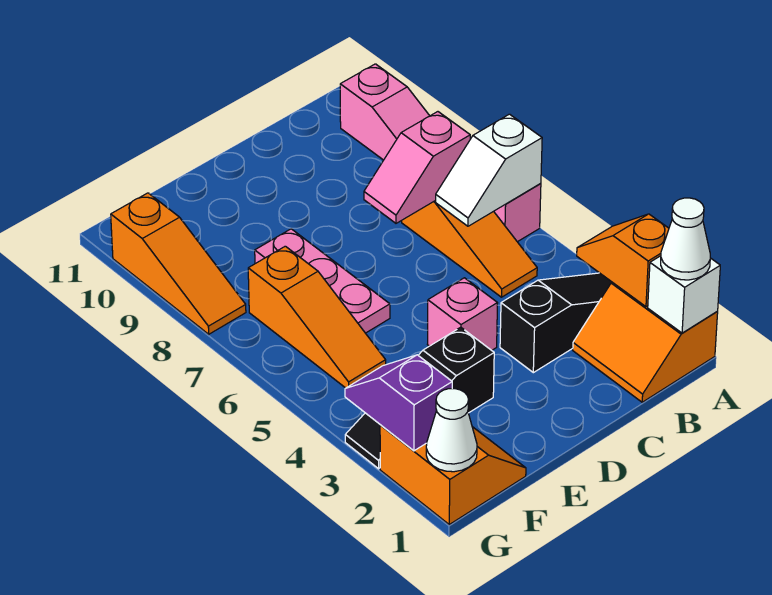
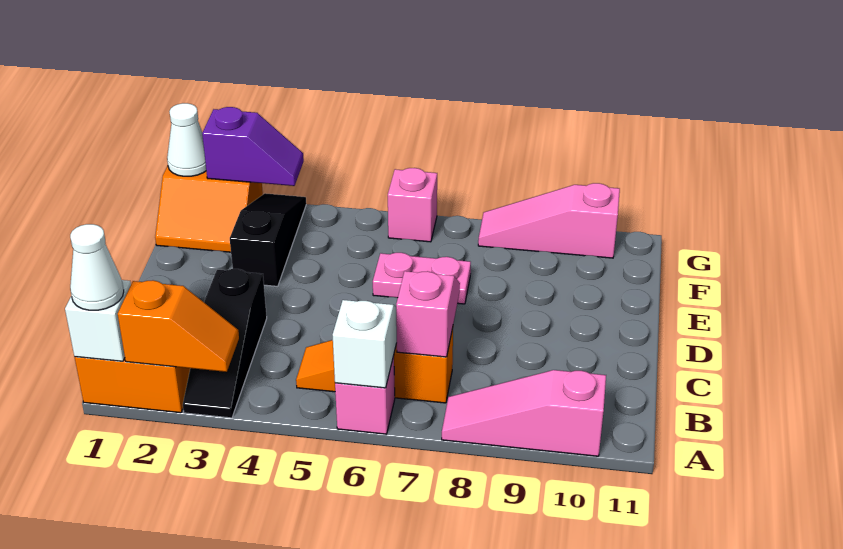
pink brick D4 level 1 -> pink brick G6 level 1
pink plate E6:E8 level 1 -> pink plate E6:E7 level 1
orange slope F5:F7 level 1 top 7 -> none
orange slope G8:G10 level 1 top 10 -> pink slope G8:G10 level 1 top 10

